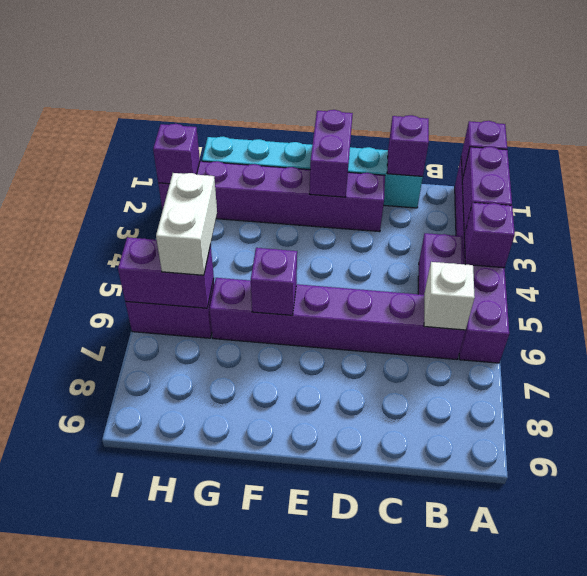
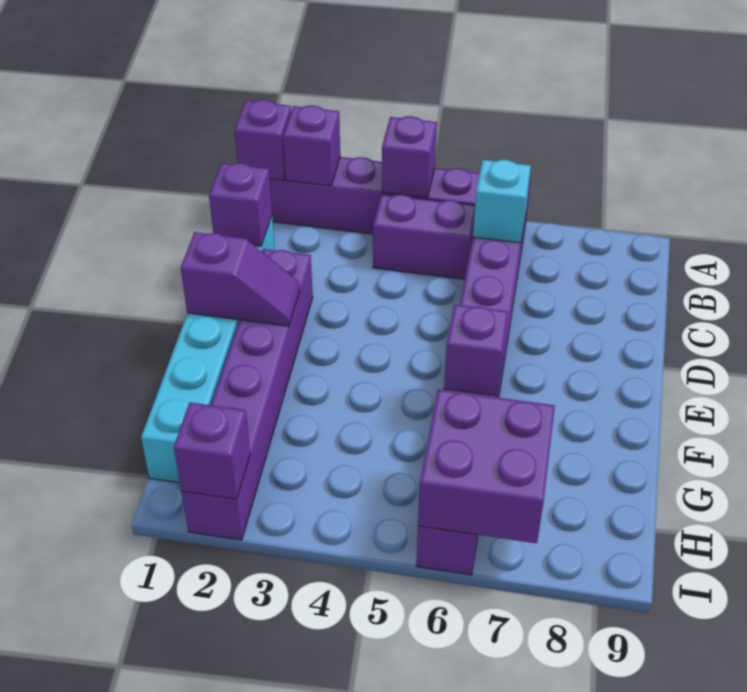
purple brick A2:A3 level 2 -> purple brick A2 level 2
white brick B6 level 2 -> cyan brick B6 level 2
purple brick E1:E2 level 2 -> purple slope E1:E2 level 2 top 1
white brick H5:H6 level 3 -> none
purple brick H6:I6 level 2 -> purple brick H6:I7 level 2

